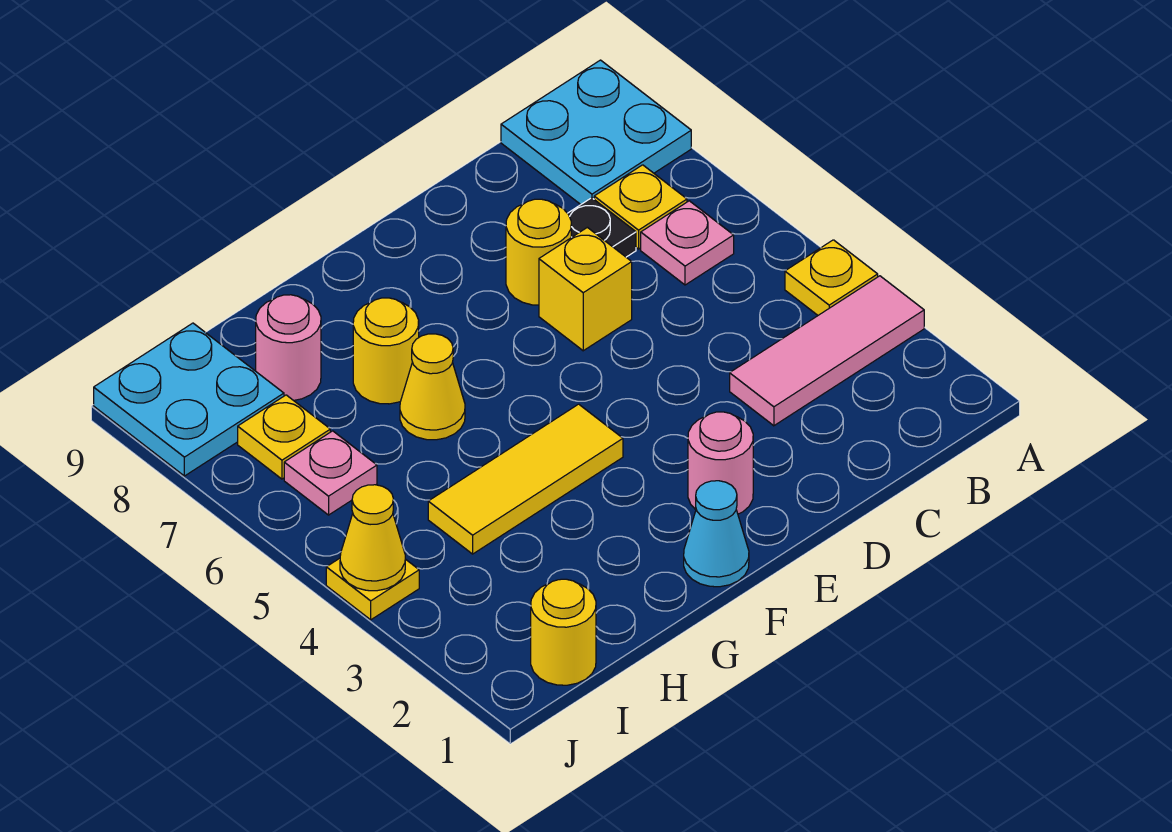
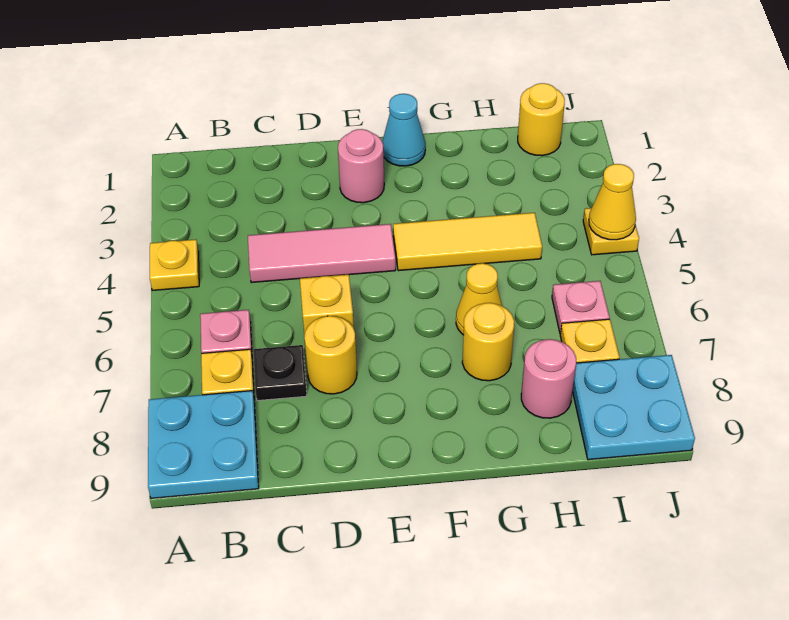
pink tile A3:C3 level 1 -> pink tile C4:E4 level 1

